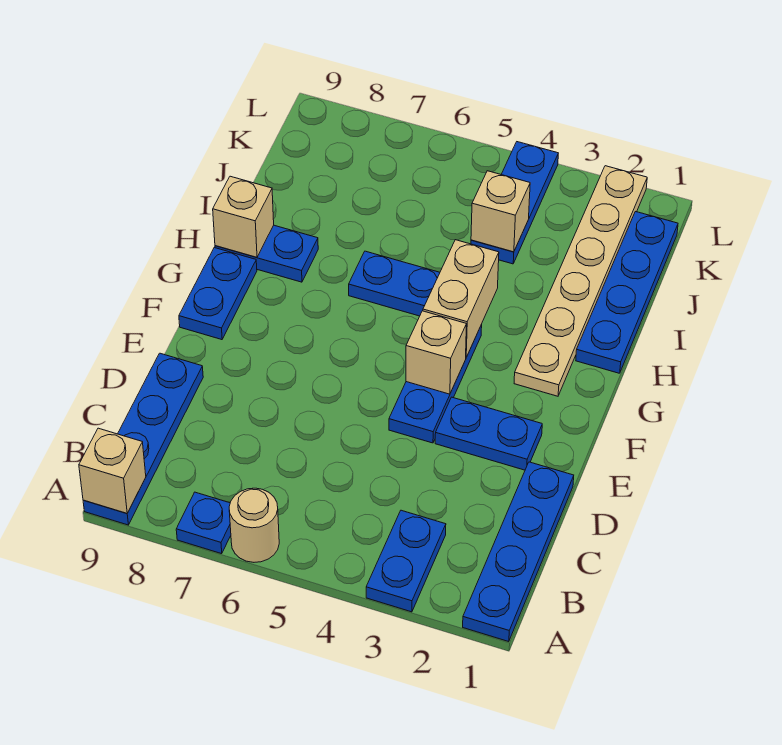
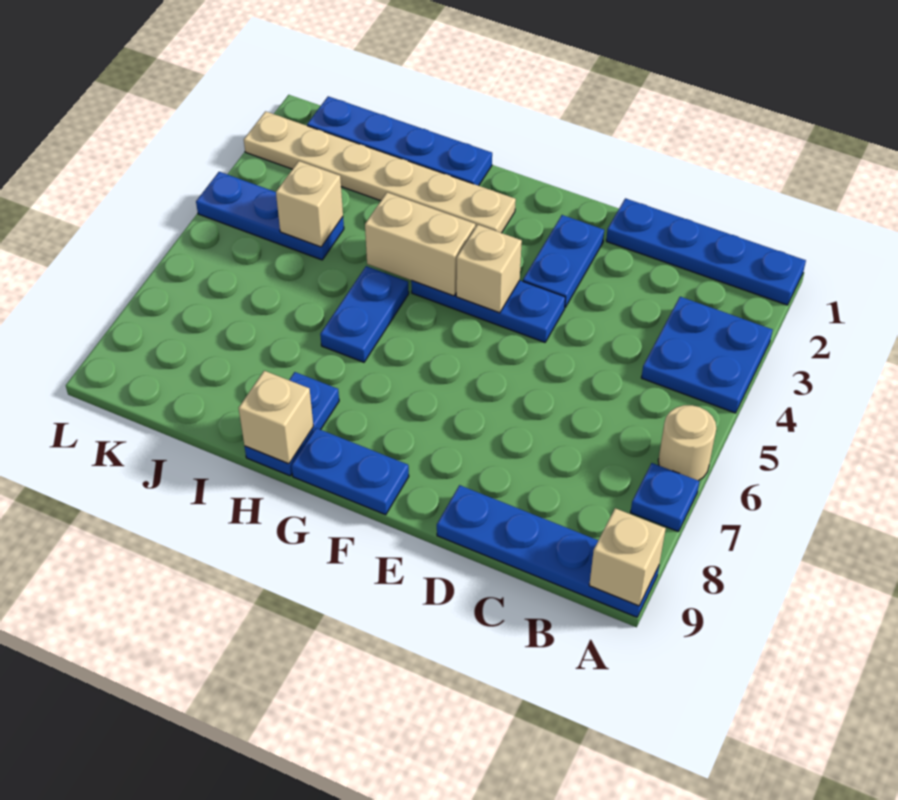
blue plate A3:B3 level 1 -> blue plate A3:B4 level 1

